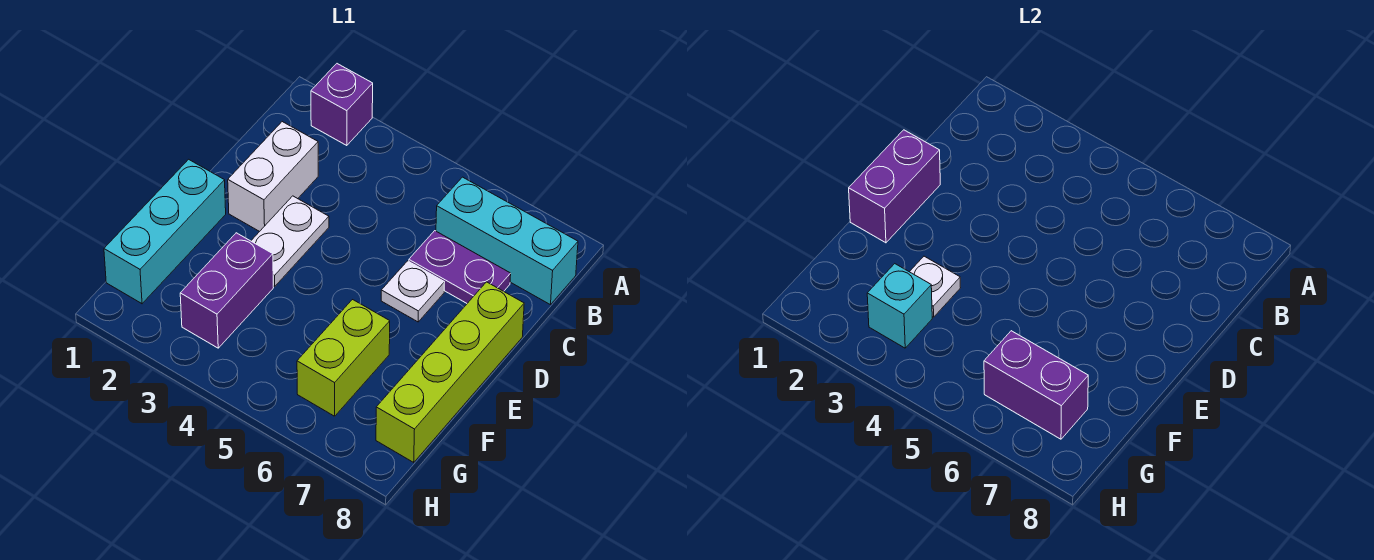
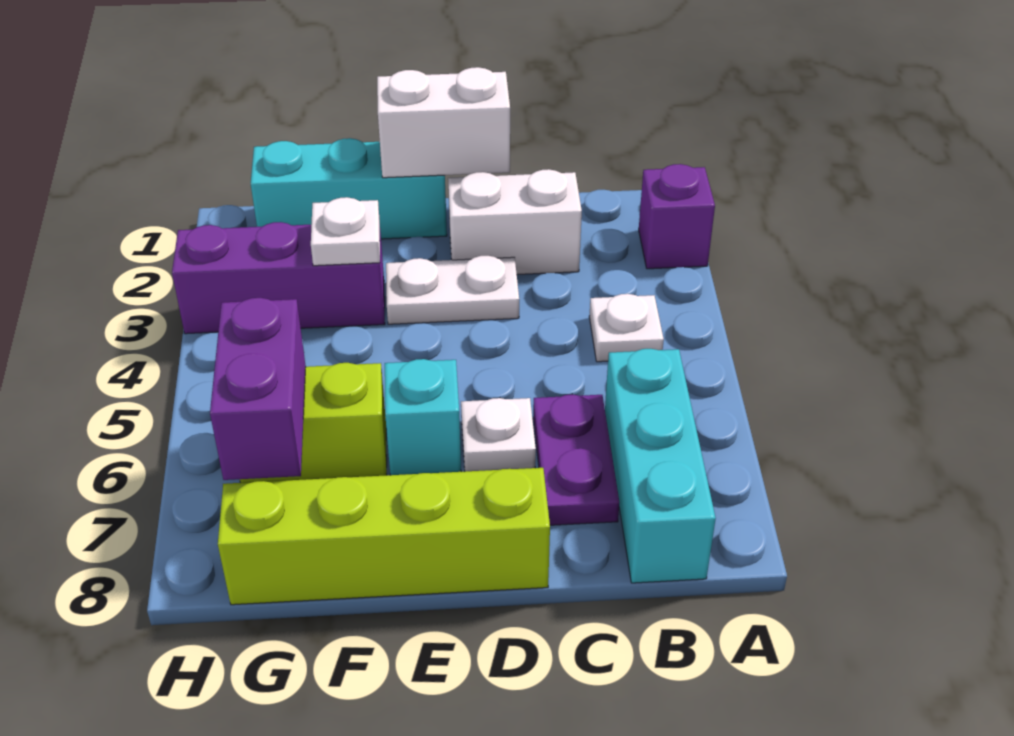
none -> white plate B4 level 1
purple brick D1:E1 level 2 -> white brick D1:E1 level 2
purple brick F3:G3 level 1 -> purple brick F3:H3 level 1
cyan brick G3 level 2 -> cyan brick E6 level 1

